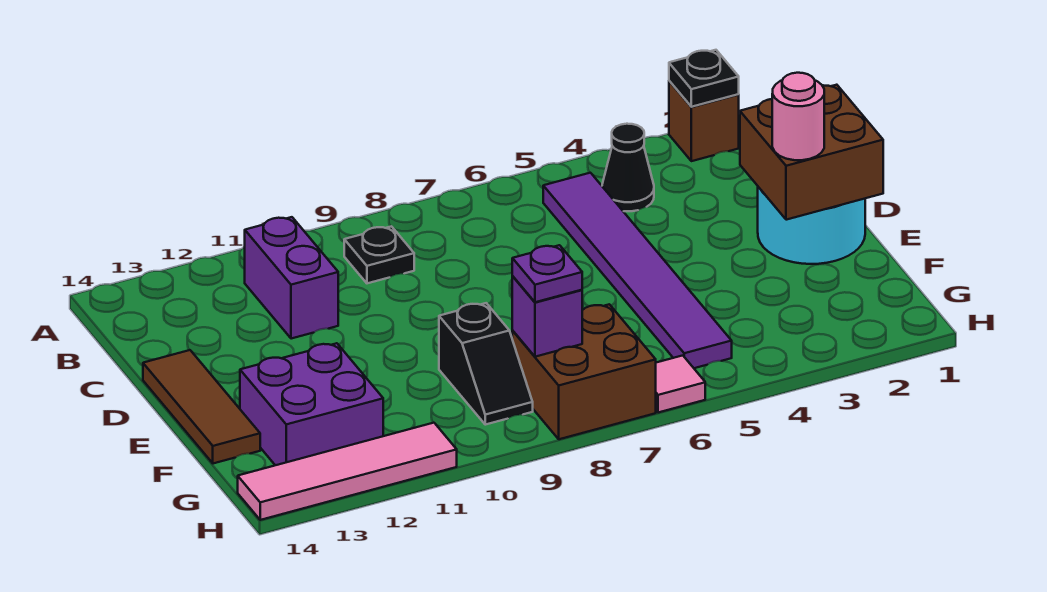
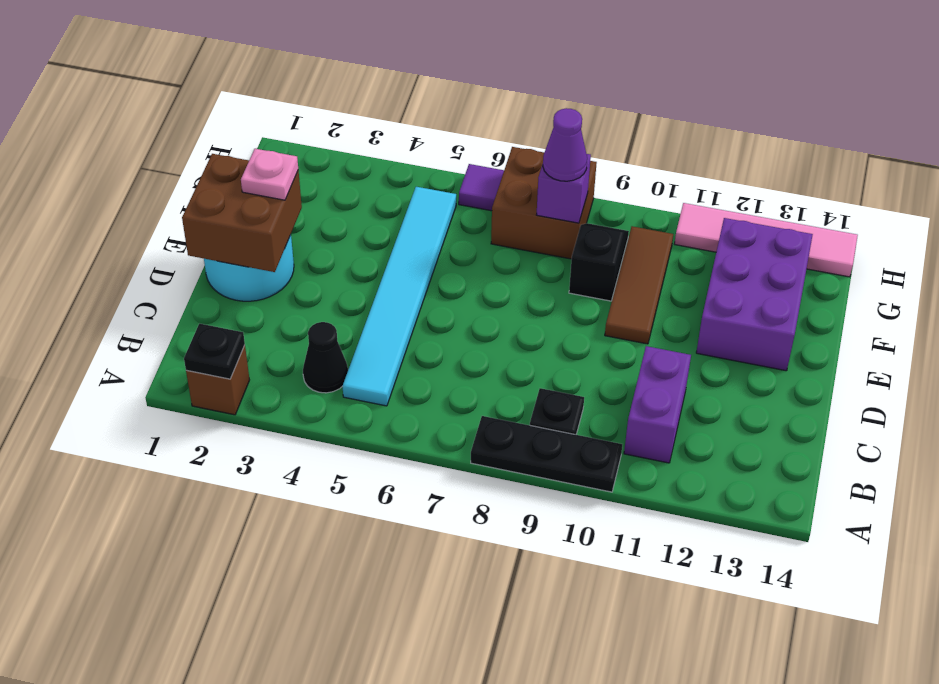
none -> black plate A8:A10 level 1
purple tile B5:G5 level 1 -> cyan tile B5:G5 level 1
brown tile D14:F14 level 1 -> brown tile E10:G10 level 1
pink round brick E2 level 3 -> pink plate E2 level 3
purple brick F12:G13 level 1 -> purple brick E12:G13 level 1
purple plate G8 level 3 -> purple cone G8 level 3
pink tile H6 level 1 -> purple tile H6 level 1

